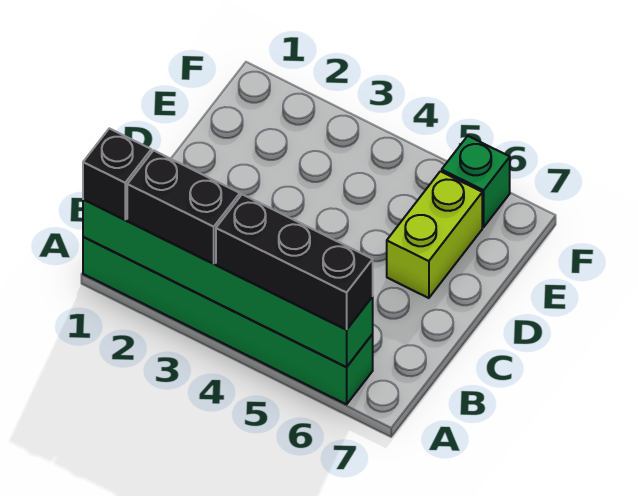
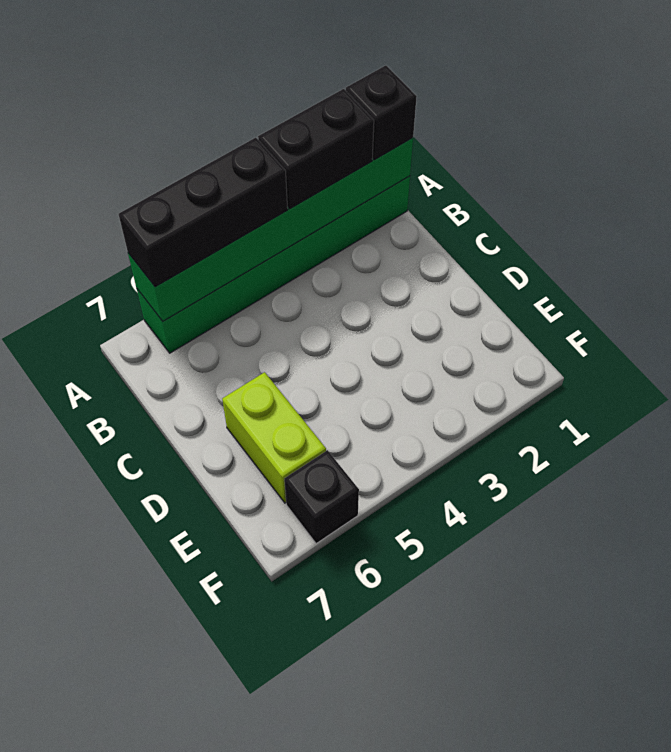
green brick F6 level 1 -> black brick F6 level 1

